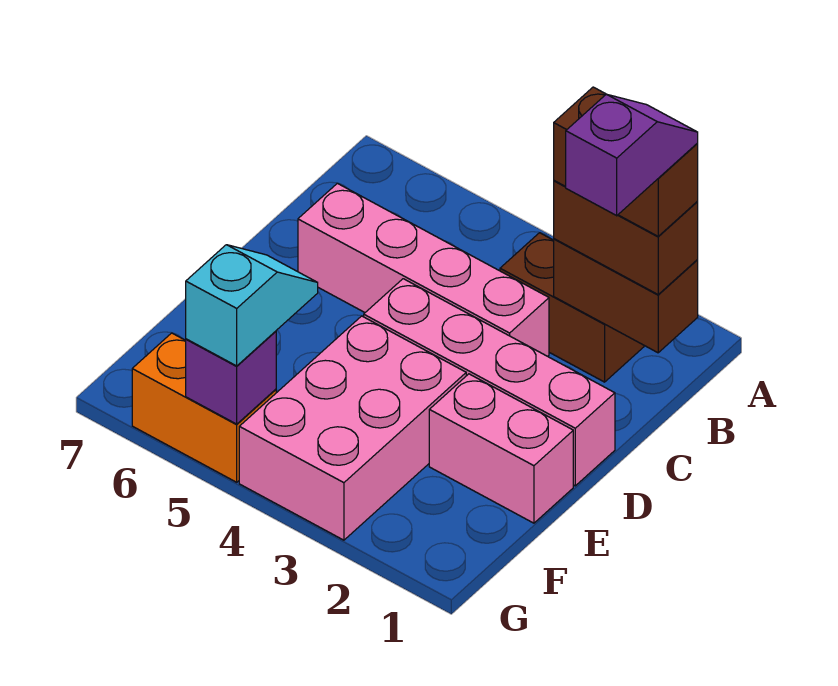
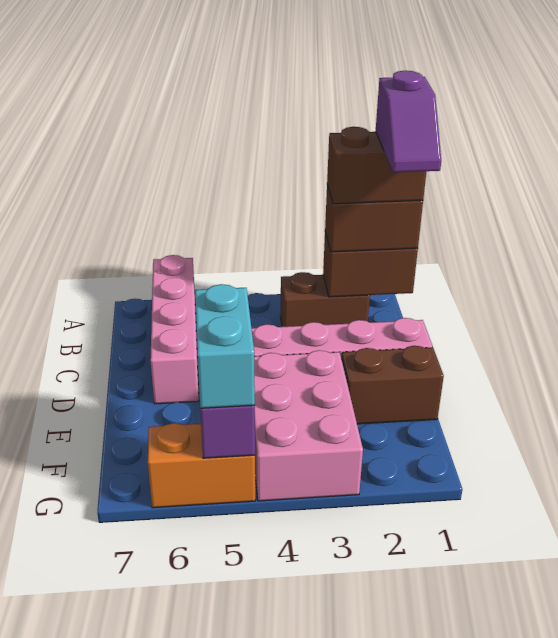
purple slope B1:C1 level 5 top C -> purple slope B1:C1 level 5 top B
pink brick C3:C6 level 1 -> pink brick A6:D6 level 1
pink brick E1:E2 level 1 -> brown brick E1:E2 level 1
cyan slope F5:G5 level 3 top G -> cyan brick F5:G5 level 3

